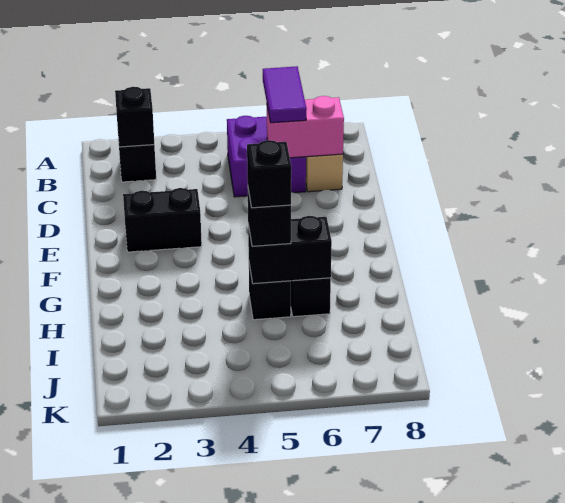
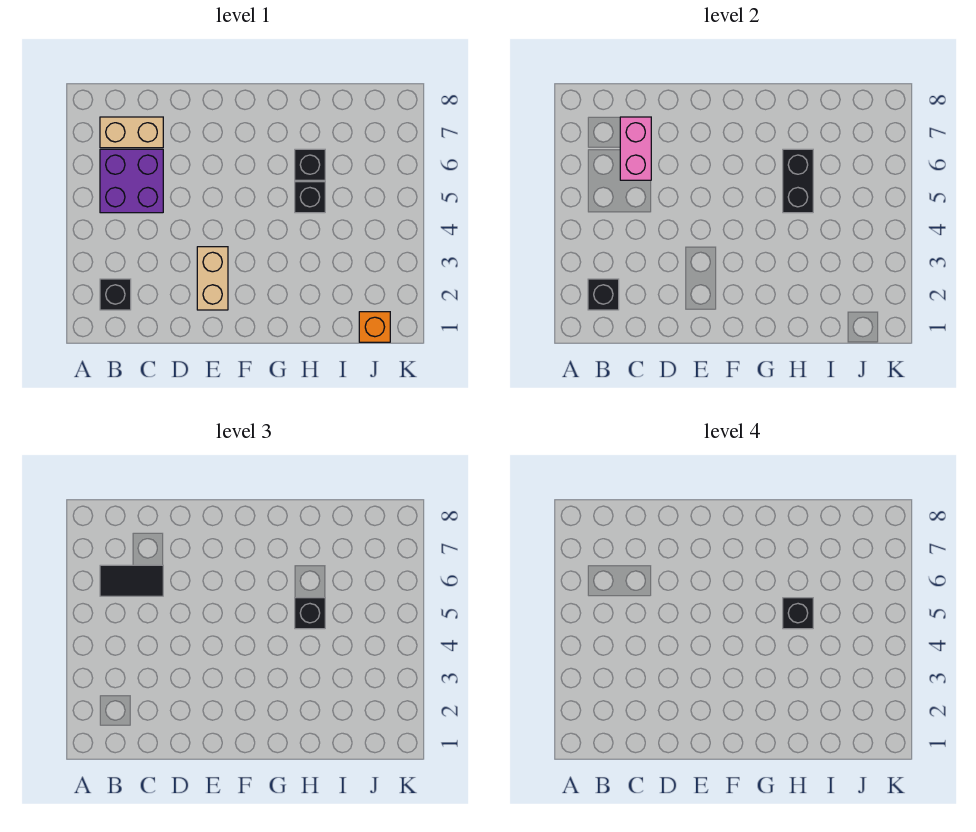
purple tile B6:C6 level 3 -> black tile B6:C6 level 3
black brick E2:E3 level 1 -> tan brick E2:E3 level 1
none -> orange brick J1 level 1

